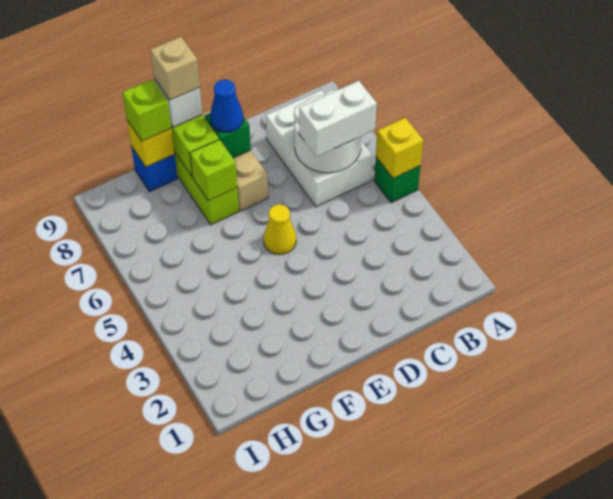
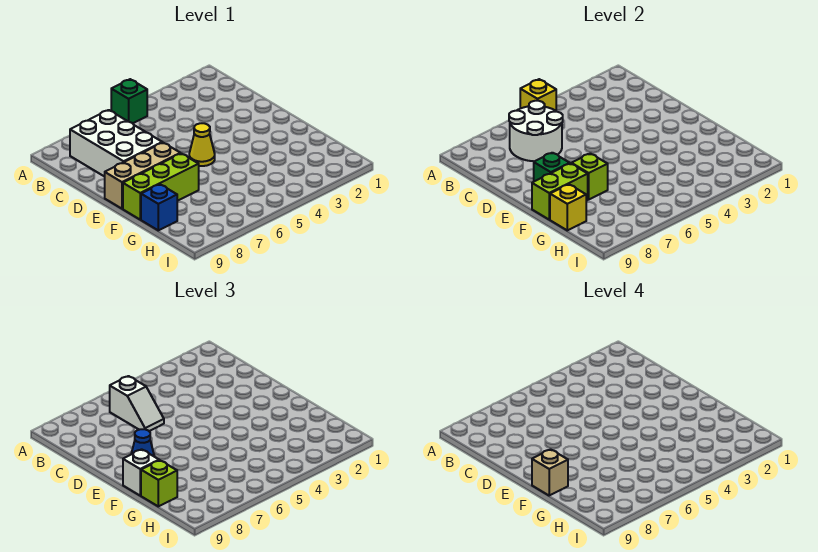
white brick B6:C8 level 1 -> white brick B7:D8 level 1
white brick B6:C6 level 3 -> white slope B6:C6 level 3 top B

